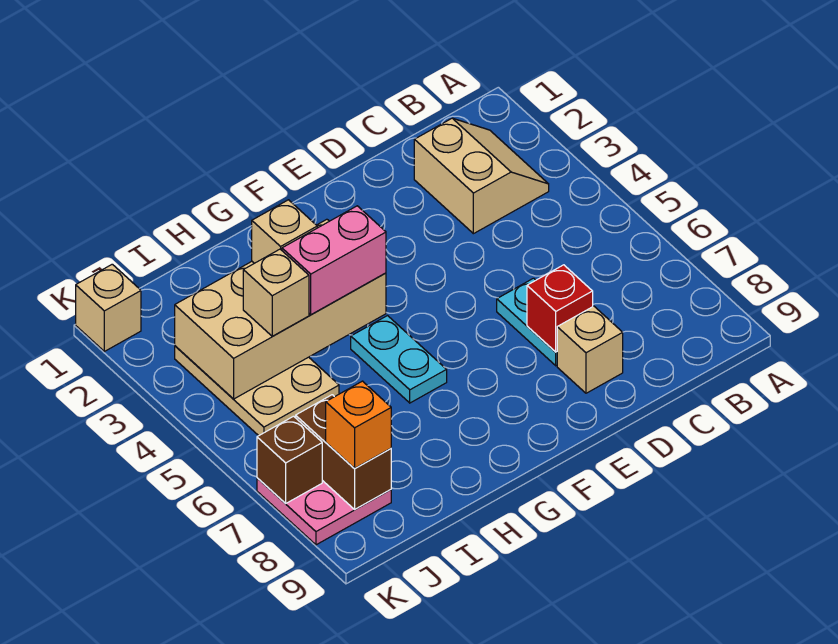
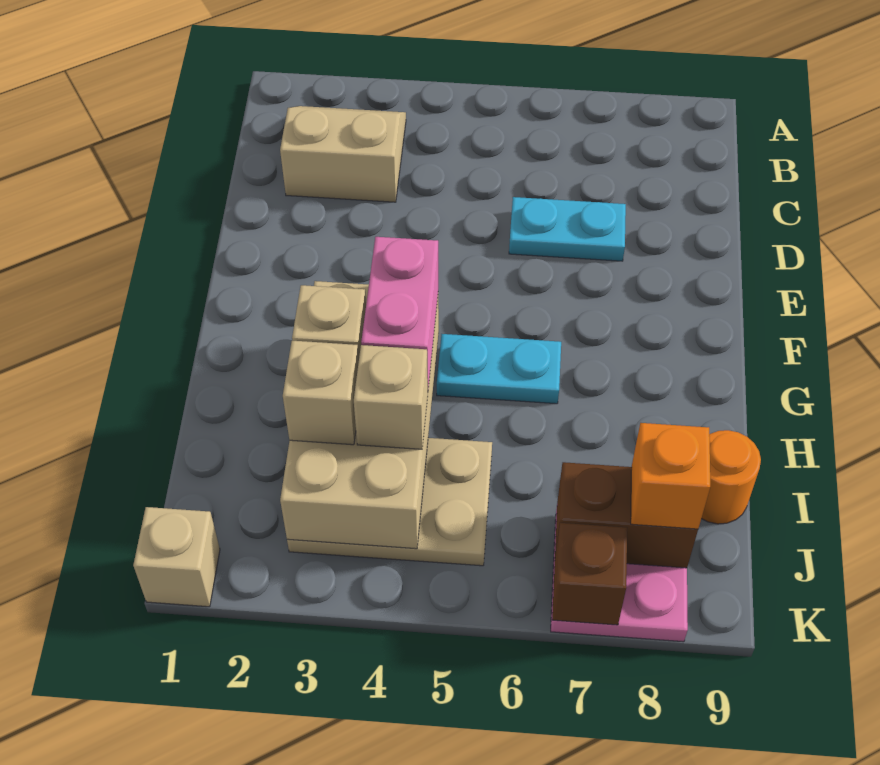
red brick D7 level 2 -> none
tan brick D8 level 1 -> tan brick I3 level 3
none -> orange round brick I9 level 1

